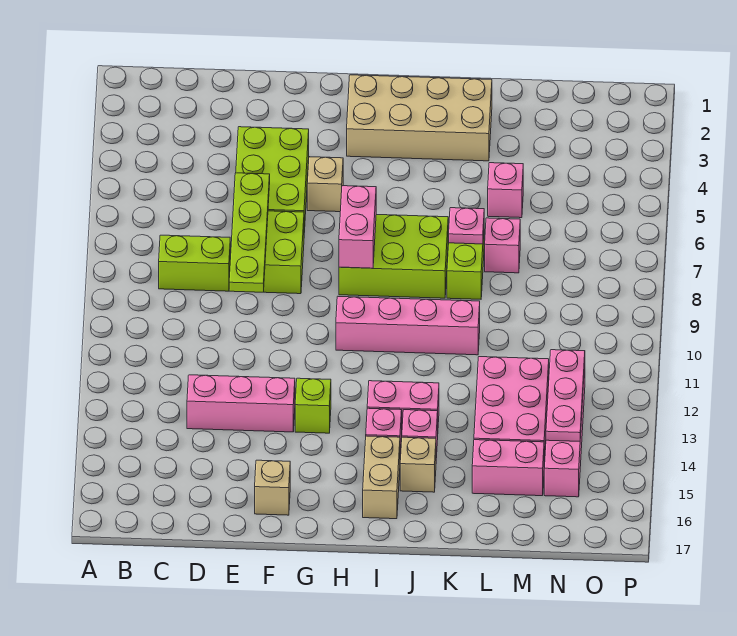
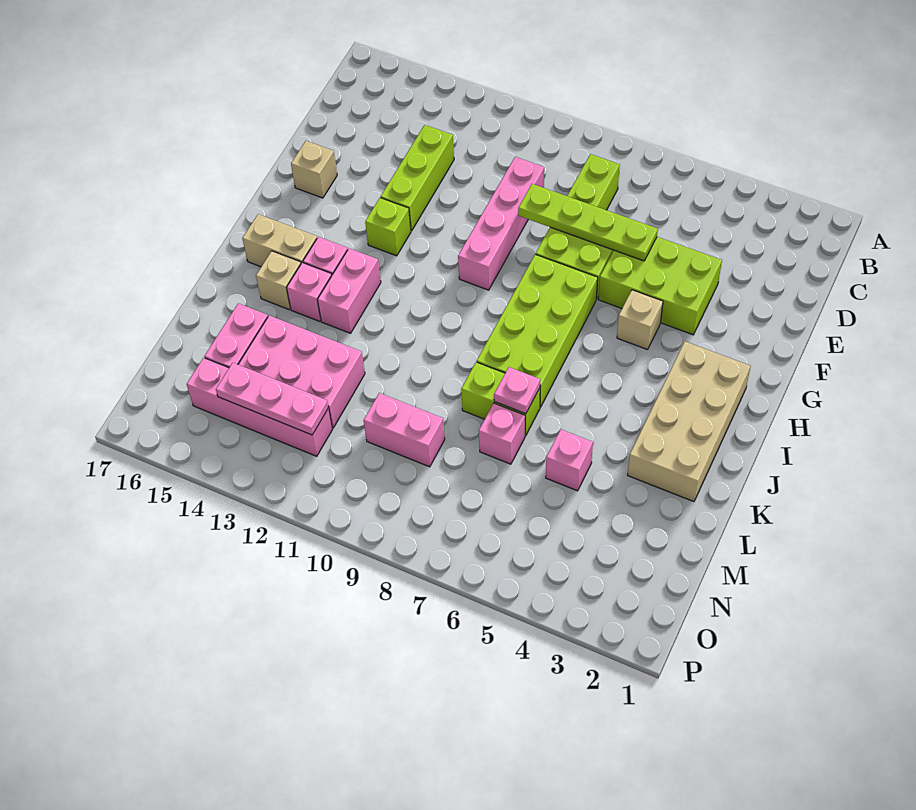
pink brick D13:F13 level 1 -> lime brick D13:F13 level 1
lime brick H7:J8 level 1 -> lime brick G7:J8 level 1
pink brick H7:H8 level 2 -> pink brick M9:M10 level 1
pink brick H10:K10 level 1 -> pink brick D10:G10 level 1

